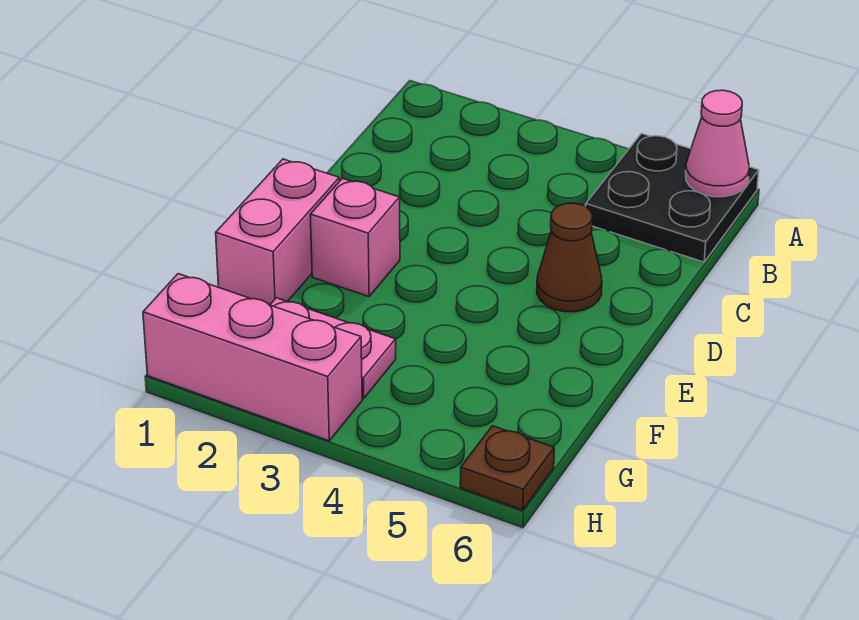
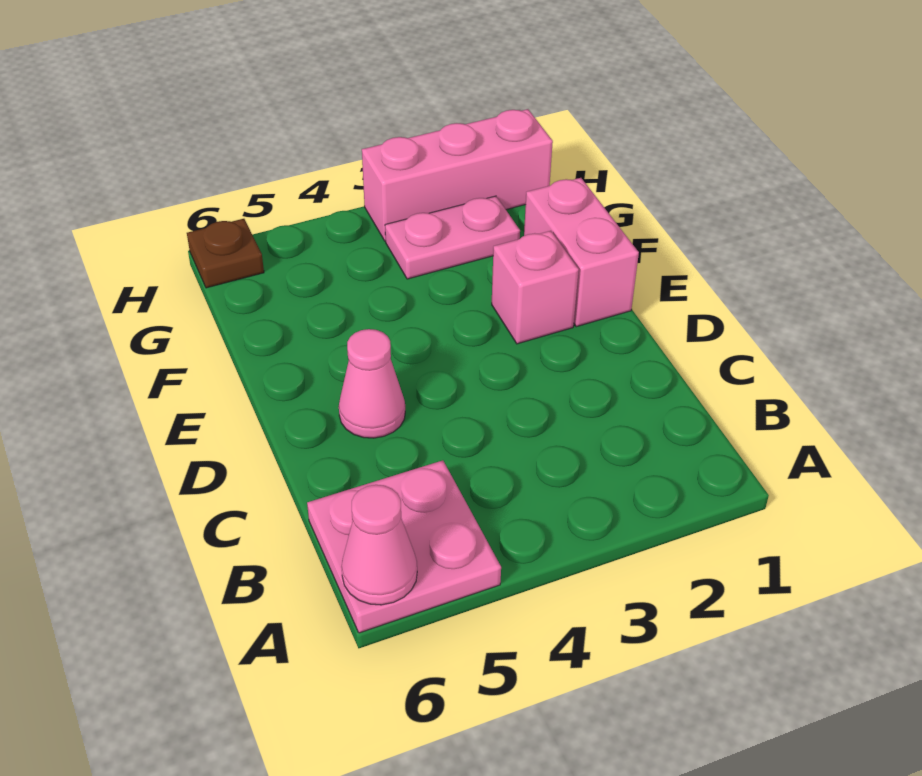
black plate A5:B6 level 1 -> pink plate A5:B6 level 1
brown cone D5 level 1 -> pink cone D5 level 1

